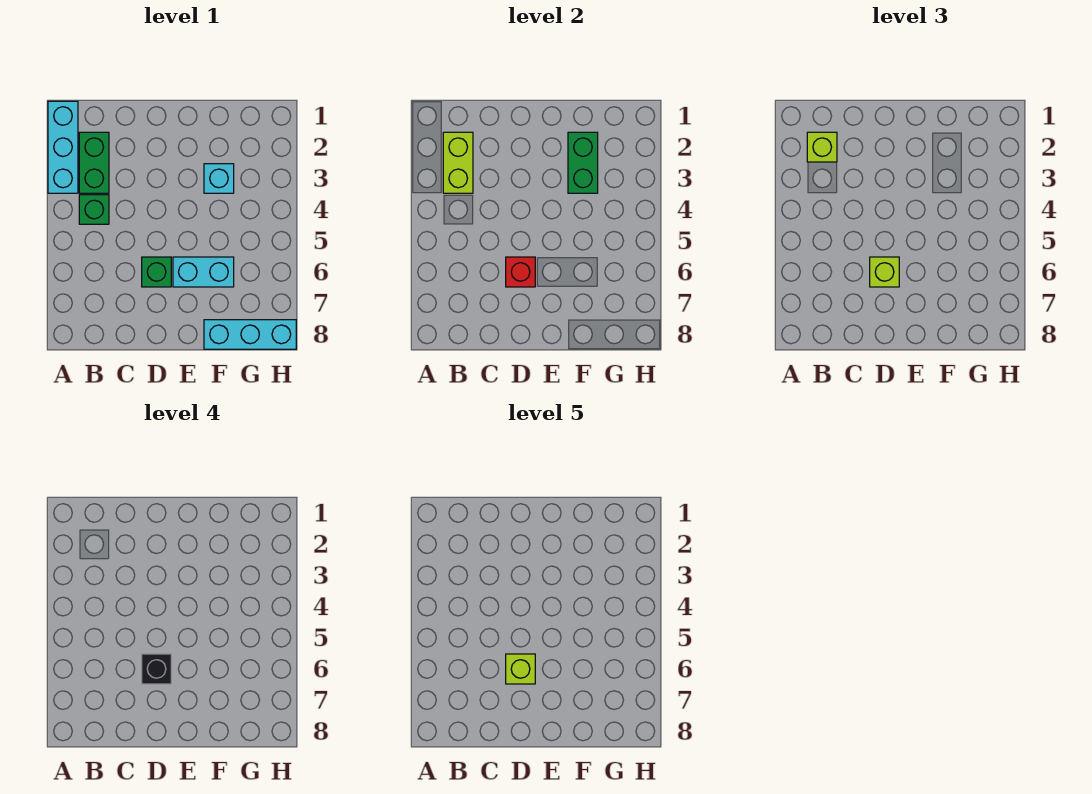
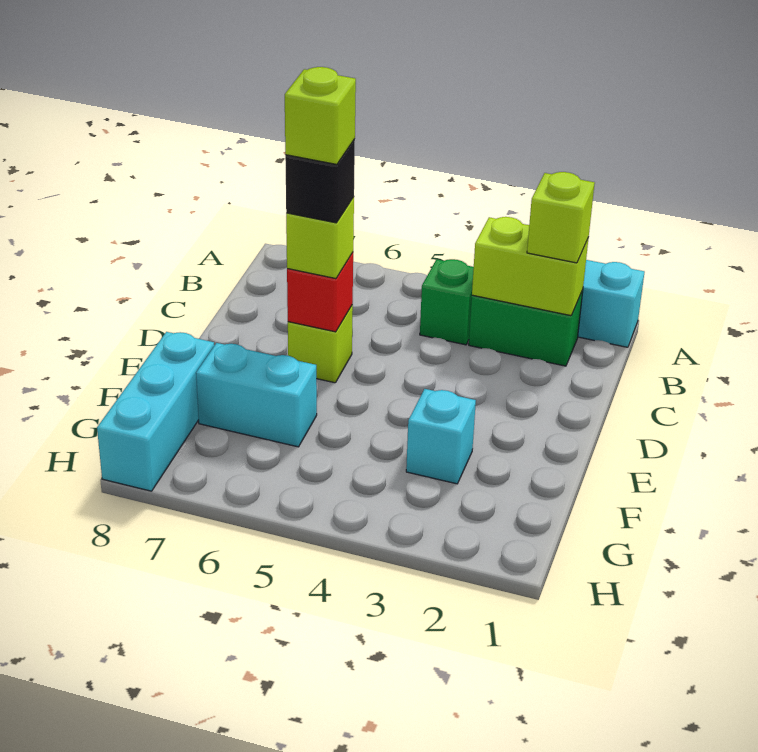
green brick D6 level 1 -> lime brick D6 level 1
cyan brick E6:F6 level 1 -> cyan brick F6:F7 level 1
green brick F2:F3 level 2 -> none

